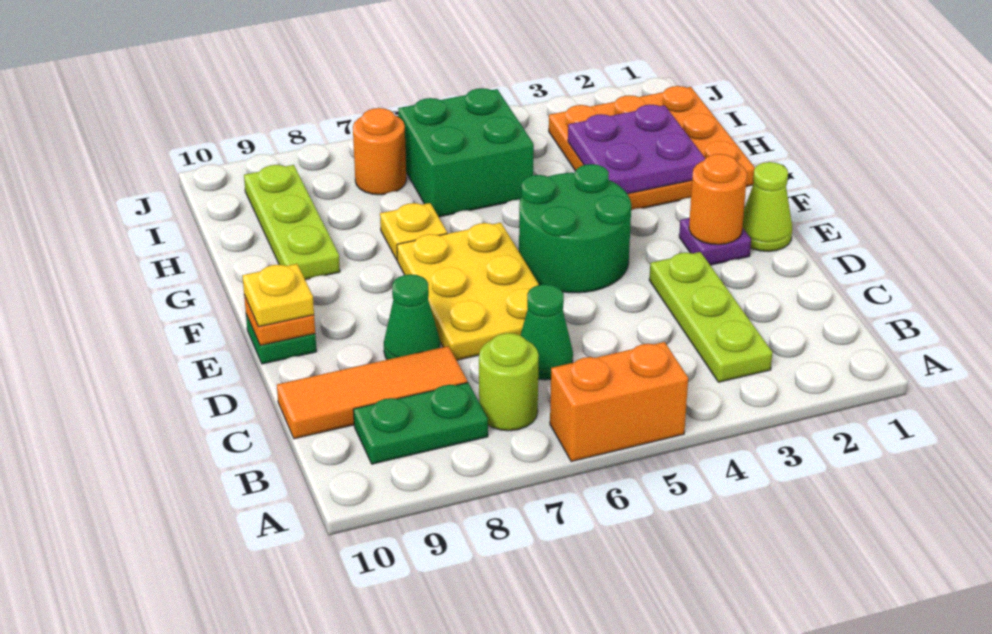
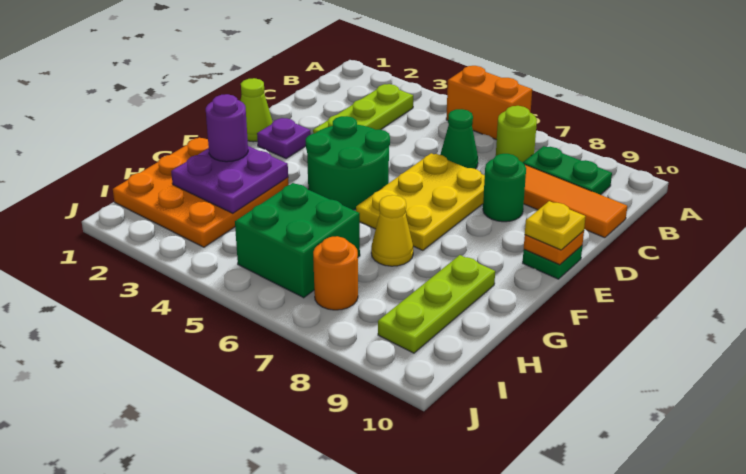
green cone D8 level 1 -> green round brick D8 level 1
orange round brick E2 level 2 -> none
none -> purple round brick G2 level 3
yellow plate G7 level 1 -> yellow cone G7 level 1

